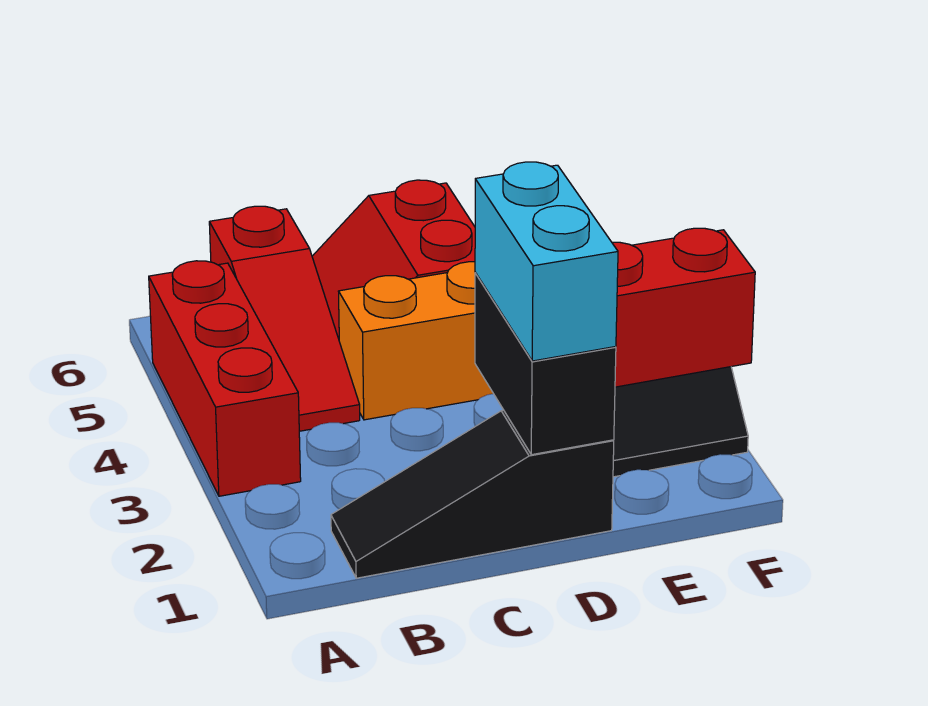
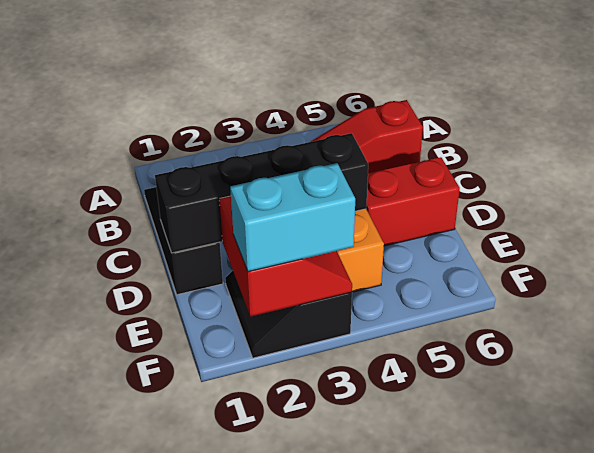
red brick A3:A5 level 1 -> none
black brick D1:D2 level 2 -> black brick D1:D4 level 2
cyan brick D1:D2 level 3 -> cyan brick F2:F3 level 3

